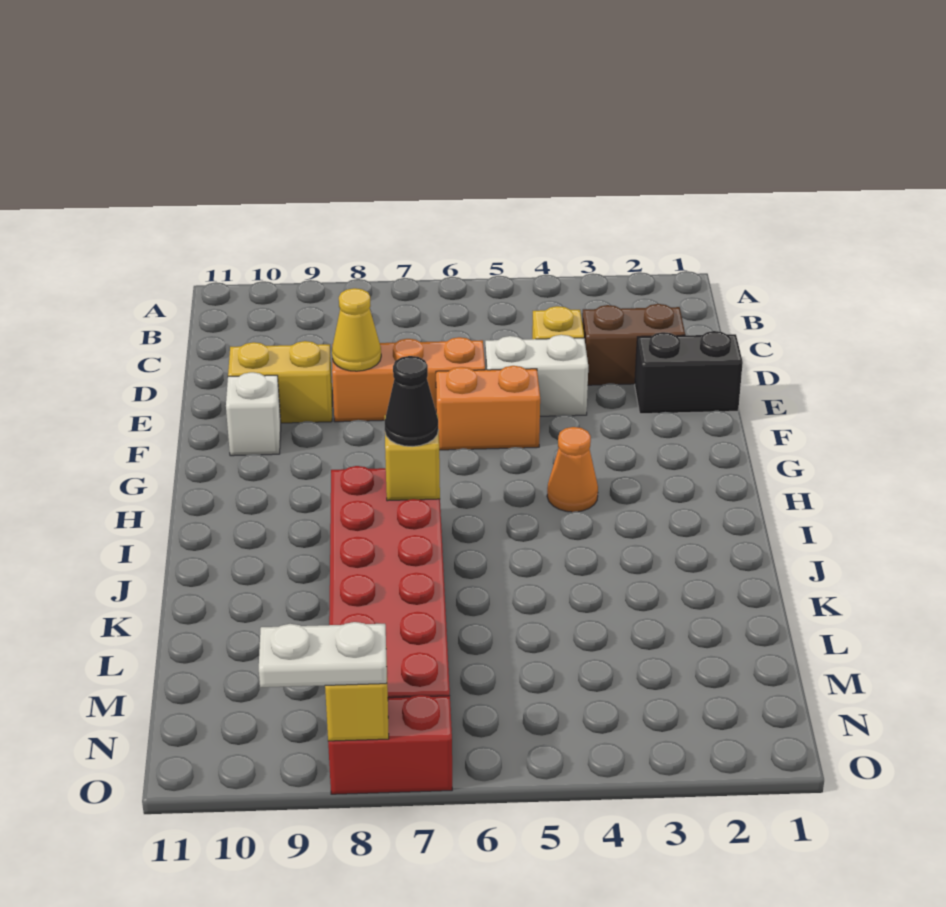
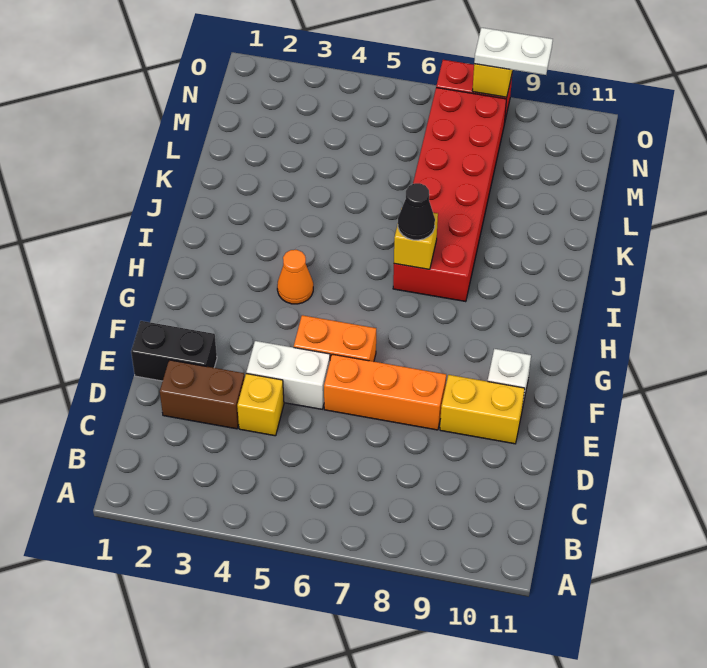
yellow cone E8 level 2 -> none

